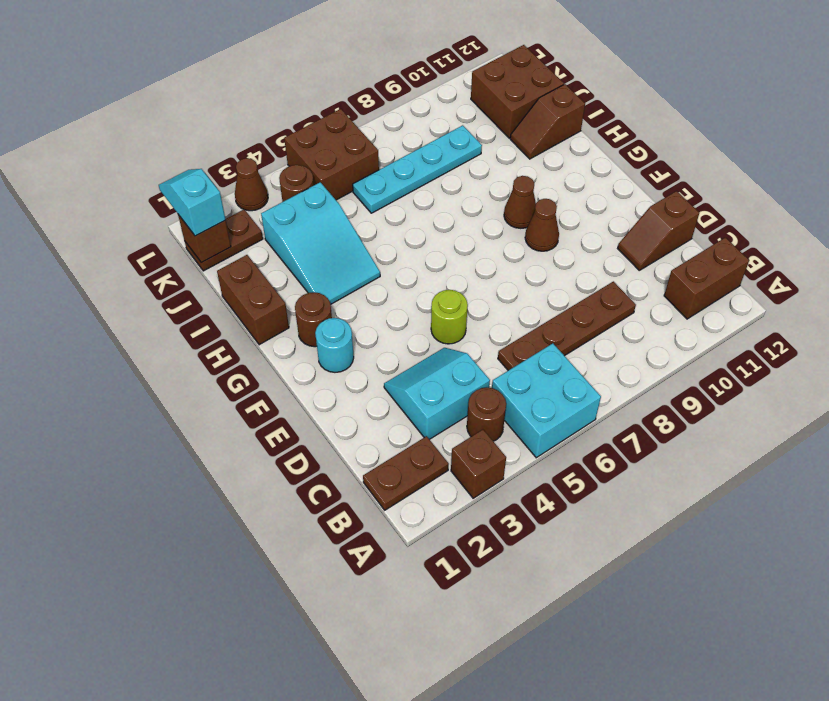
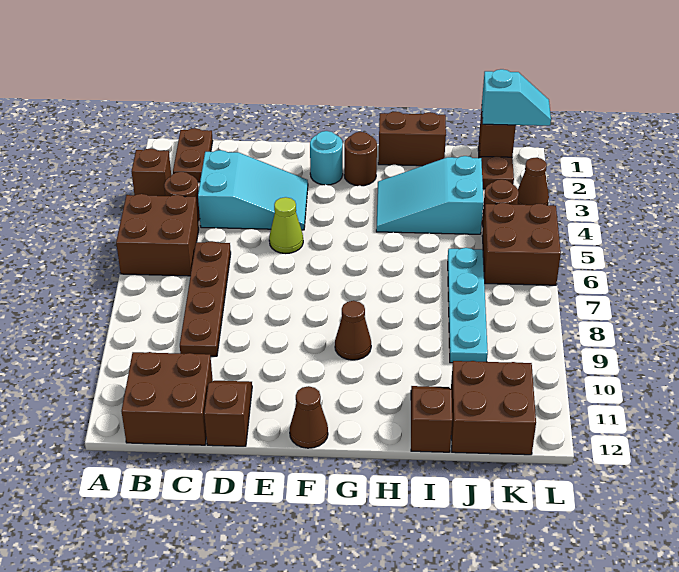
cyan brick A5:B6 level 1 -> brown brick A5:B6 level 1
brown brick B11:B12 level 1 -> brown brick B11:C12 level 1
cyan slope C3:D4 level 1 top C -> cyan slope C3:E4 level 1 top C
lime round brick E5 level 1 -> lime cone E5 level 1
brown cone F9 level 1 -> brown cone F12 level 1

